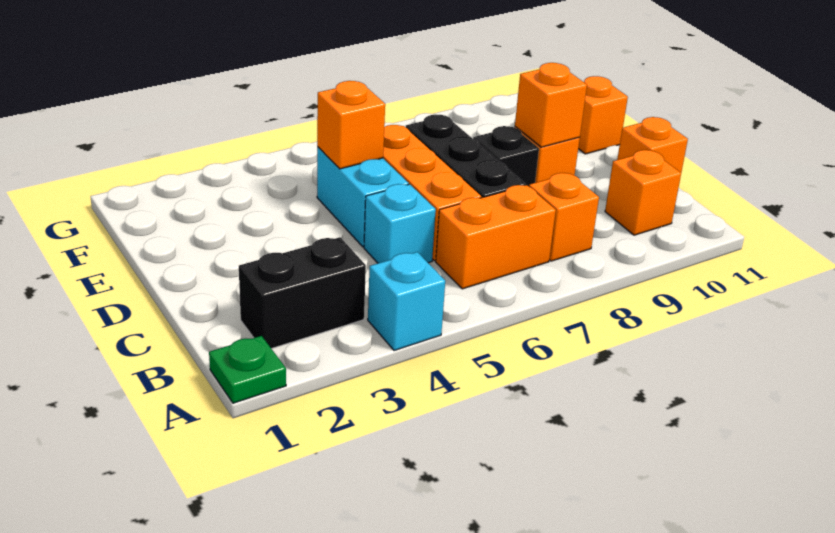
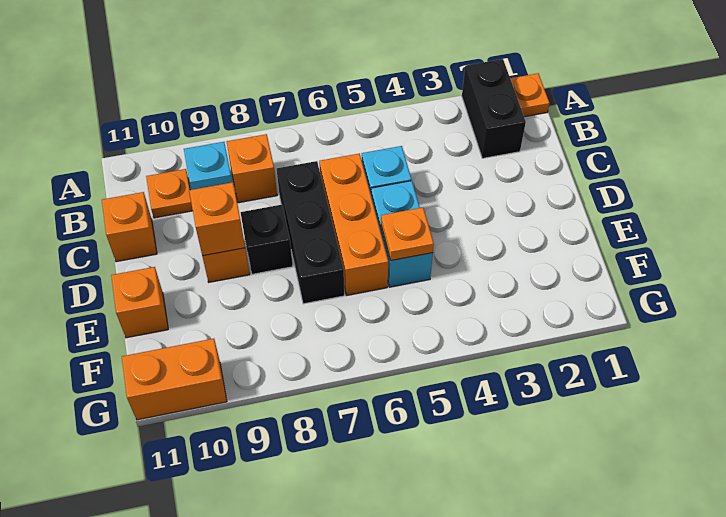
green plate A1 level 1 -> orange plate A1 level 1
cyan brick A4 level 1 -> cyan brick B9 level 1
black brick B2:B3 level 1 -> black brick A2:B2 level 1
orange brick B6:B7 level 1 -> orange brick G10:G11 level 1
orange brick B10 level 1 -> orange plate B10 level 1
orange brick E5 level 2 -> orange plate E5 level 2

